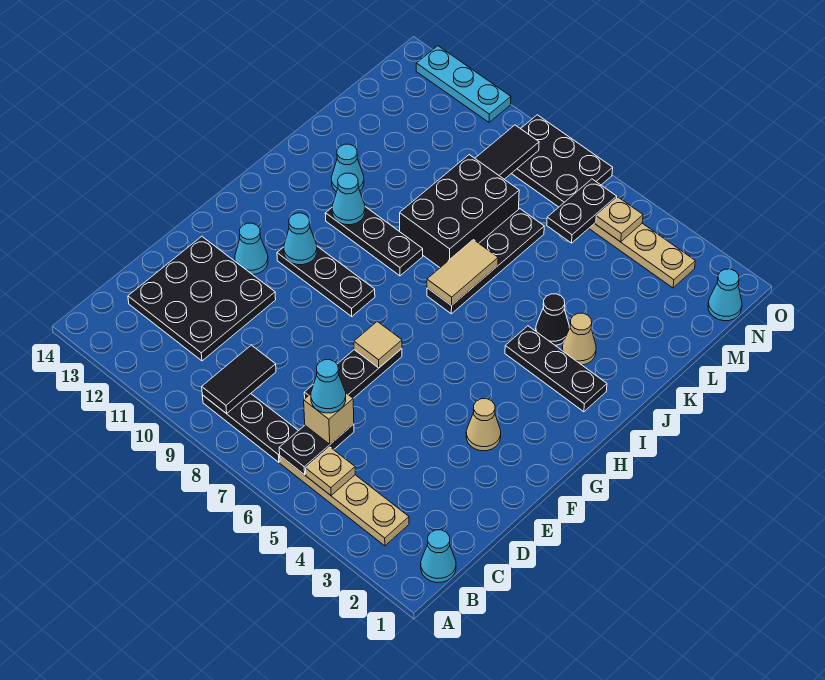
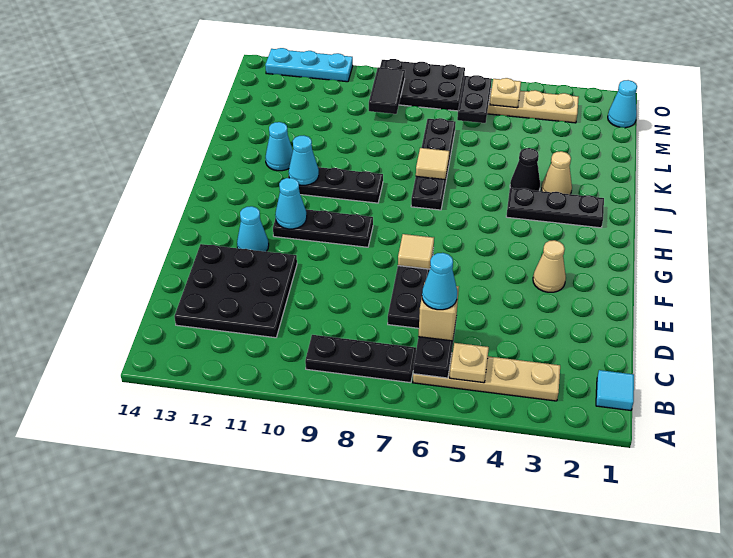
cyan cone B1 level 1 -> cyan tile B1 level 1
black tile B9:C9 level 2 -> none
tan tile I7:J7 level 2 -> tan tile J7 level 2
black brick J8:L9 level 1 -> none

